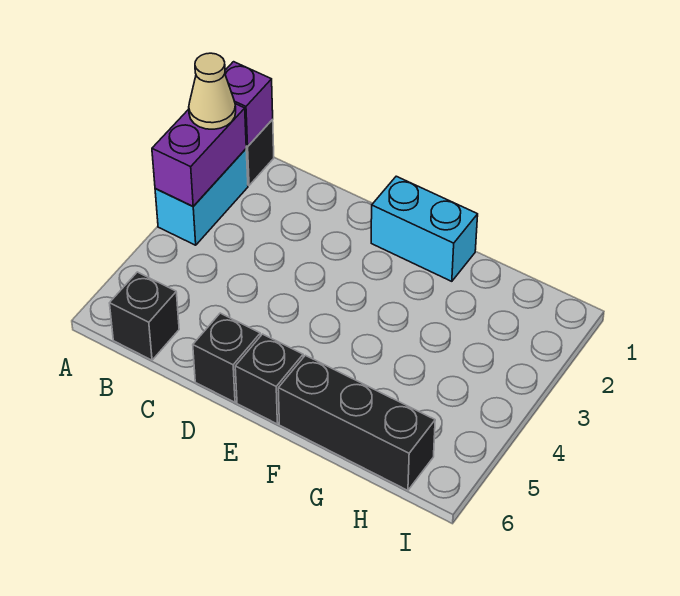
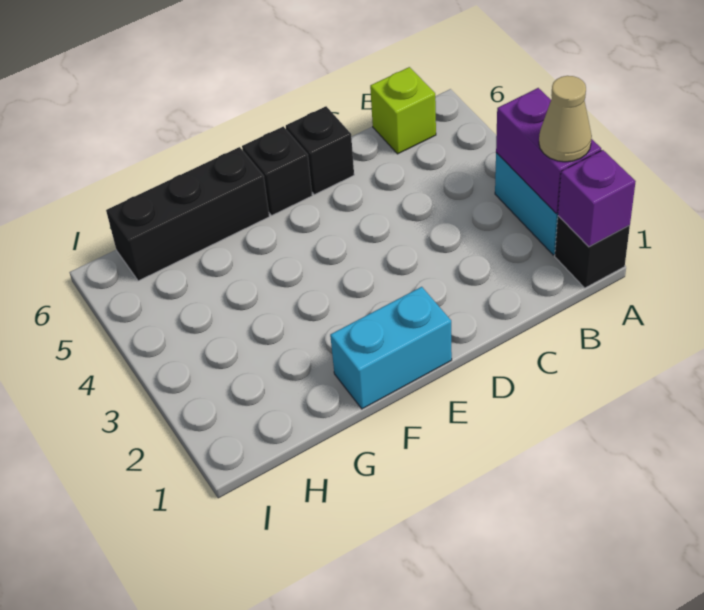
black brick B6 level 1 -> lime brick B6 level 1

